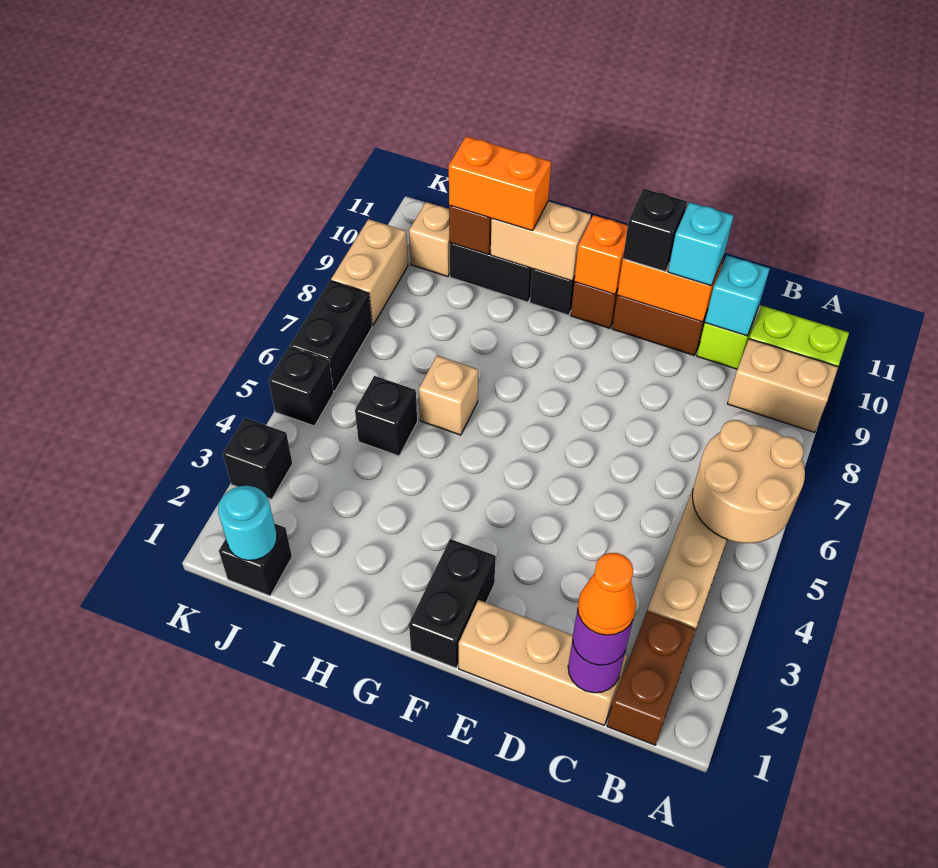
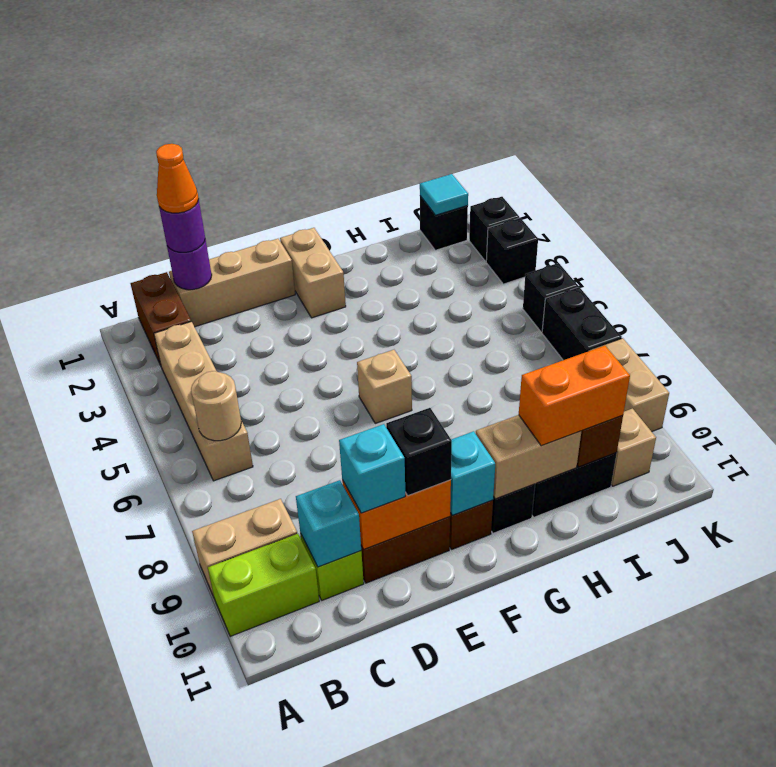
tan round brick A5:B6 level 2 -> tan round brick B6 level 2
black brick F1:F2 level 1 -> tan brick F1:F2 level 1
orange brick F10 level 2 -> cyan brick F10 level 2
tan brick H6 level 1 -> tan brick F6 level 1
black brick I5 level 1 -> black brick K2 level 1
cyan round brick J1 level 2 -> cyan tile J1 level 2

